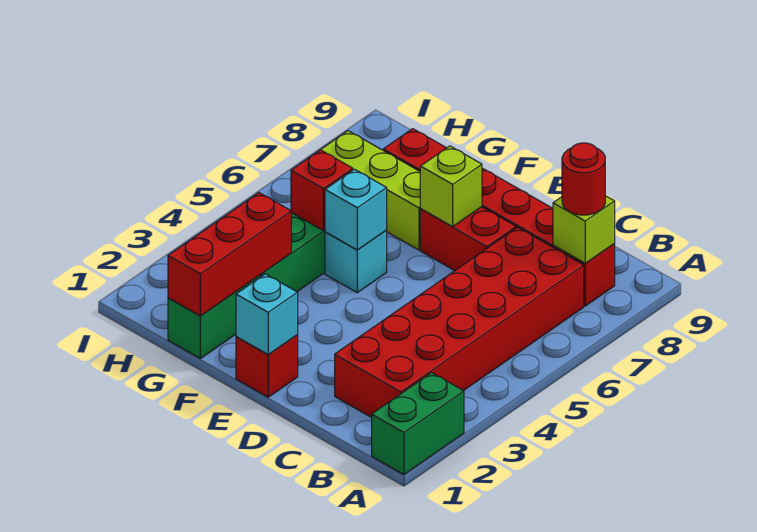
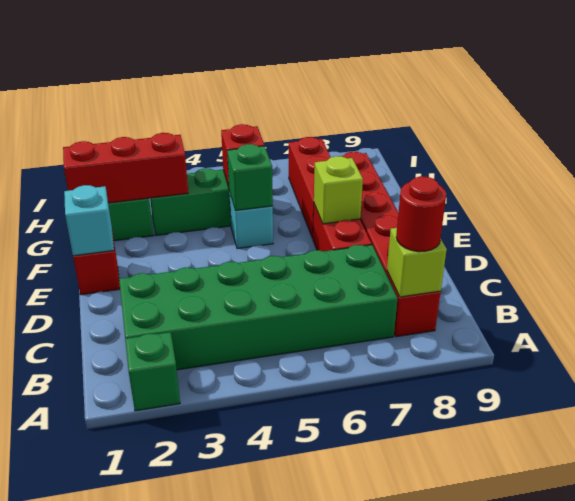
green brick A1:A2 level 1 -> green brick A2 level 1
red brick B2:C7 level 1 -> green brick B2:C7 level 1
cyan brick F5 level 2 -> green brick F5 level 2
lime brick F7:H7 level 1 -> red brick F7:H7 level 1

